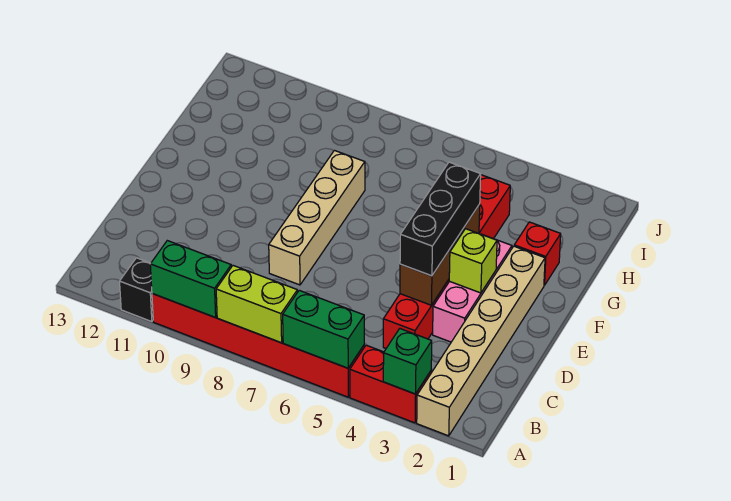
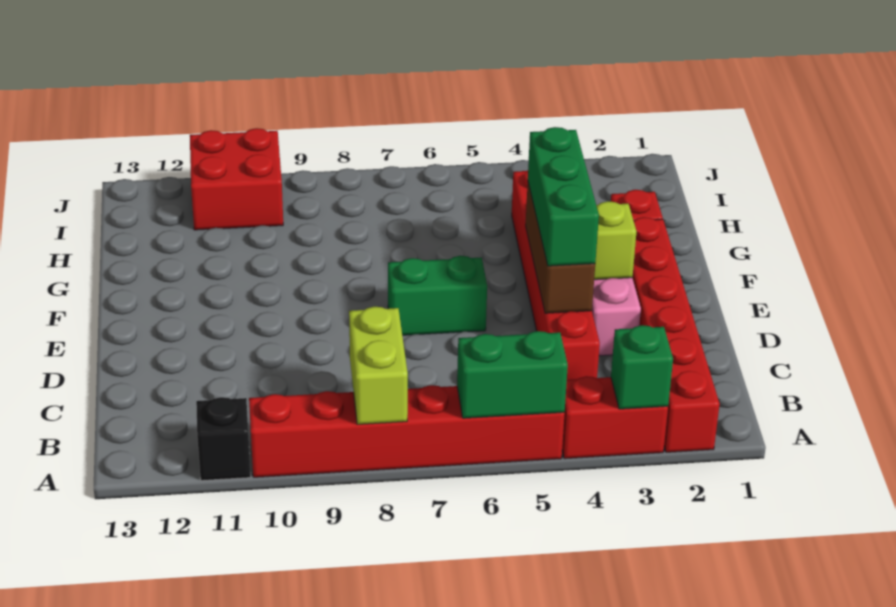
tan brick A2:F2 level 1 -> red brick A2:F2 level 1
lime brick A7:A8 level 2 -> lime brick A8:B8 level 2
green brick A9:A10 level 2 -> green brick E6:E7 level 1
black brick D4:F4 level 3 -> green brick D4:F4 level 3
tan brick D8:G8 level 1 -> none
none -> red brick I10:J11 level 1

